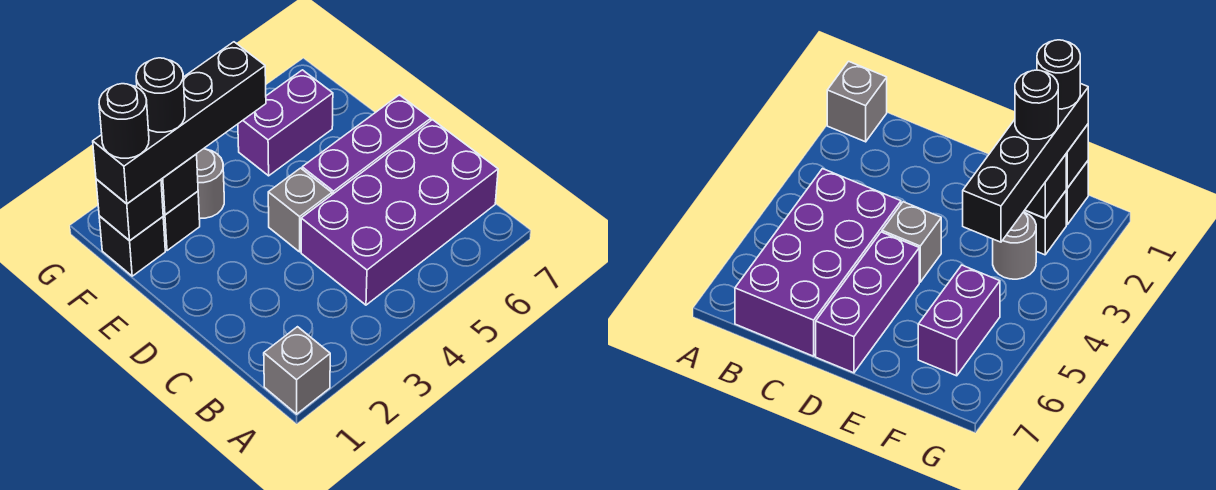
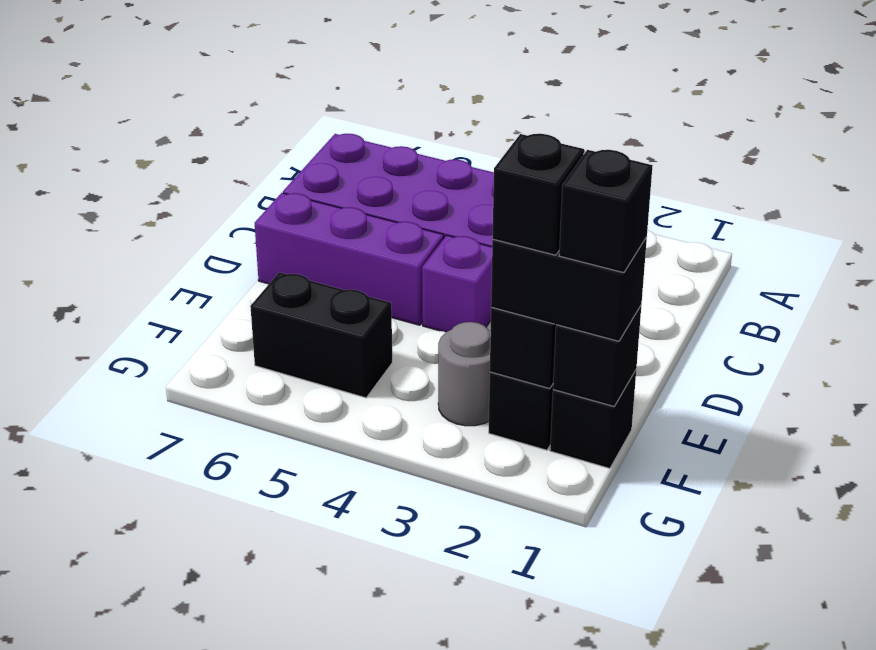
grey brick A1 level 1 -> none
grey brick D4 level 1 -> purple brick D4 level 1
black brick F1:F4 level 3 -> black brick F1:F2 level 3
black round brick F1 level 4 -> black brick F1 level 4
black round brick F2 level 4 -> black brick F2 level 4
purple brick F5:F6 level 1 -> black brick F5:F6 level 1

